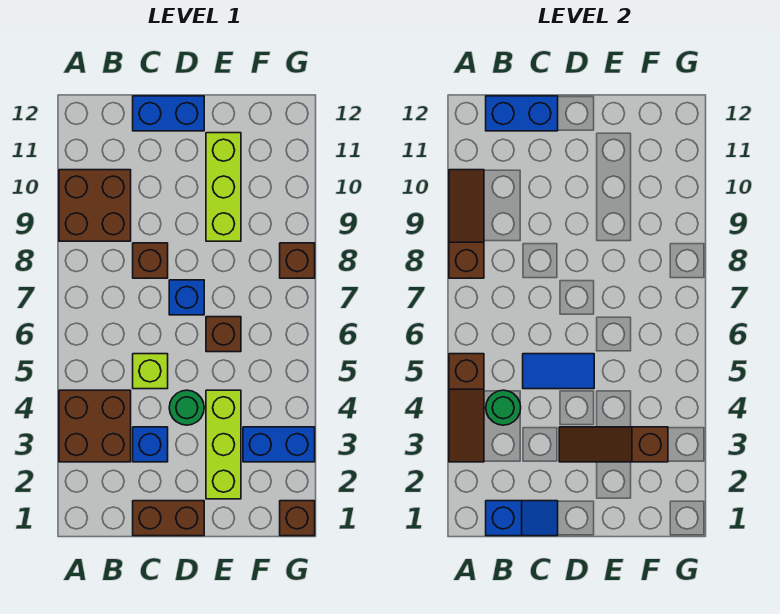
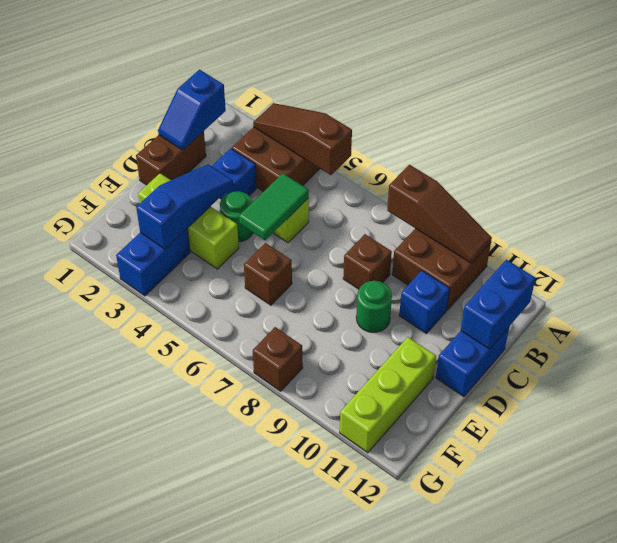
green round brick B4 level 2 -> green round brick D9 level 1
blue tile C5:D5 level 2 -> green tile C5:D5 level 2
brown slope D3:F3 level 2 top F -> blue slope D3:F3 level 2 top F
blue brick D7 level 1 -> blue brick C10 level 1
lime brick E9:E11 level 1 -> lime brick E11:G11 level 1
brown brick G1 level 1 -> none

